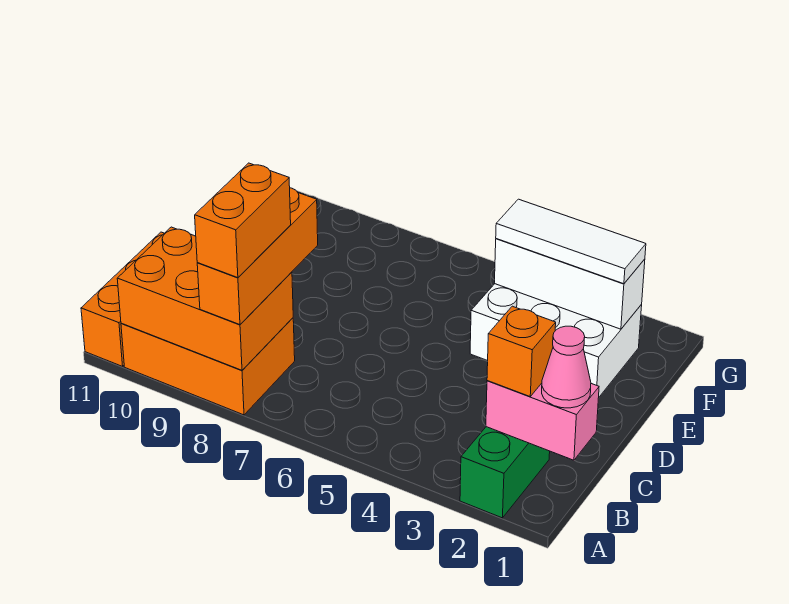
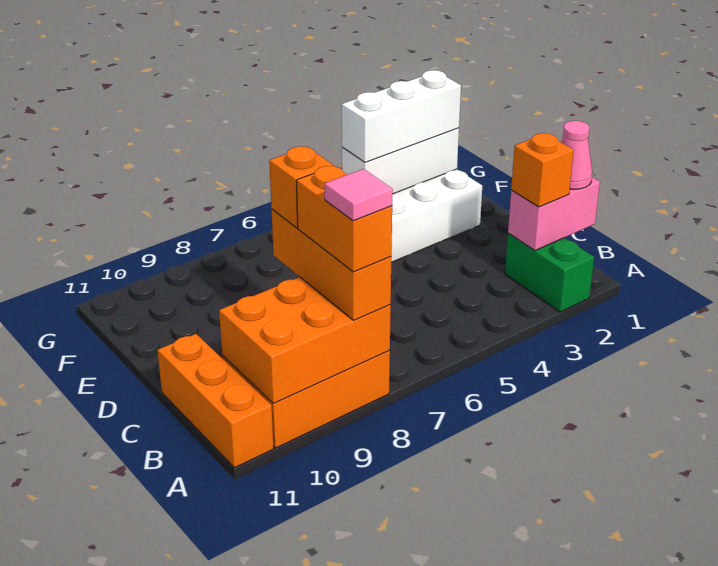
none -> pink tile A8 level 5
none -> orange brick C8 level 4
white tile F2:F4 level 3 -> white brick F2:F4 level 3

